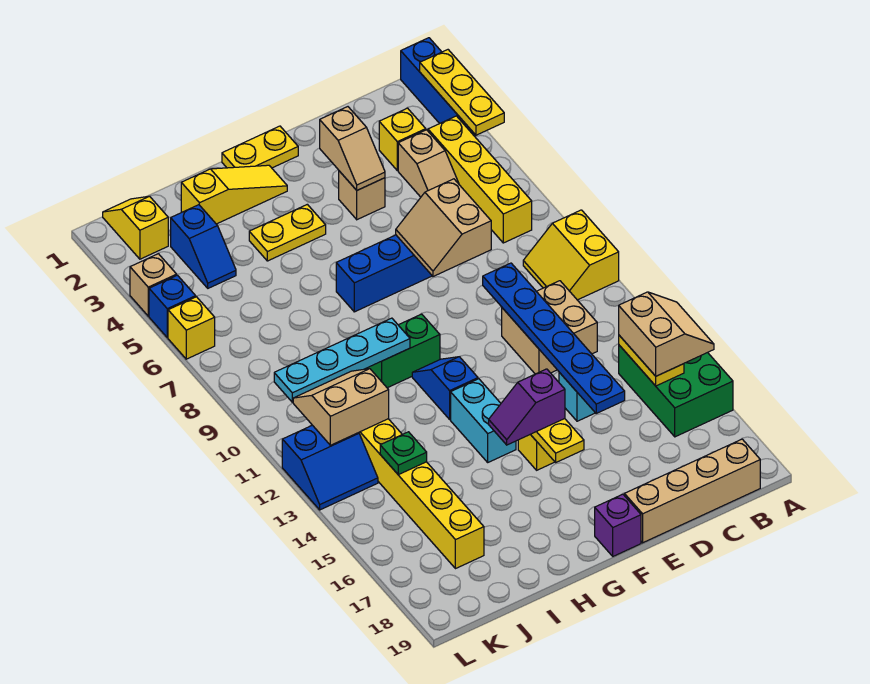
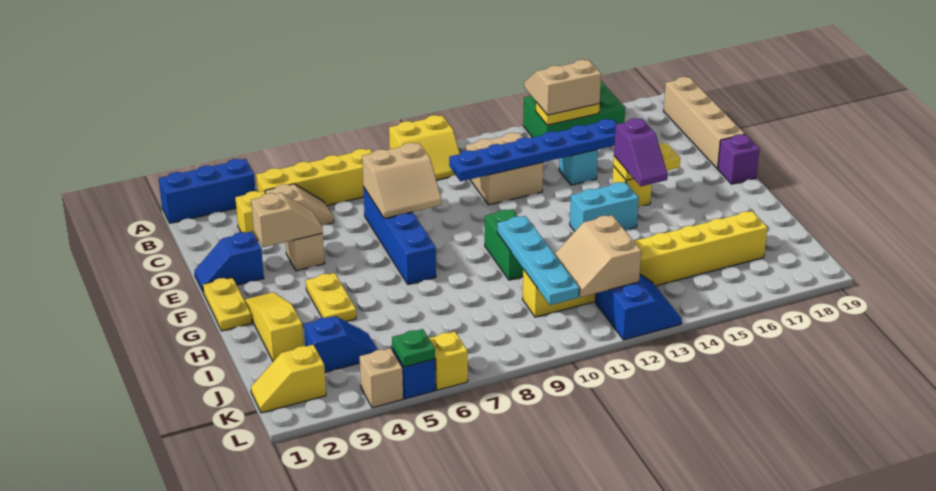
yellow plate A2:A4 level 2 -> none
blue slope G11:G12 level 1 top 12 -> blue slope E1:E2 level 1 top 2
green plate J14 level 2 -> green plate L5 level 2

